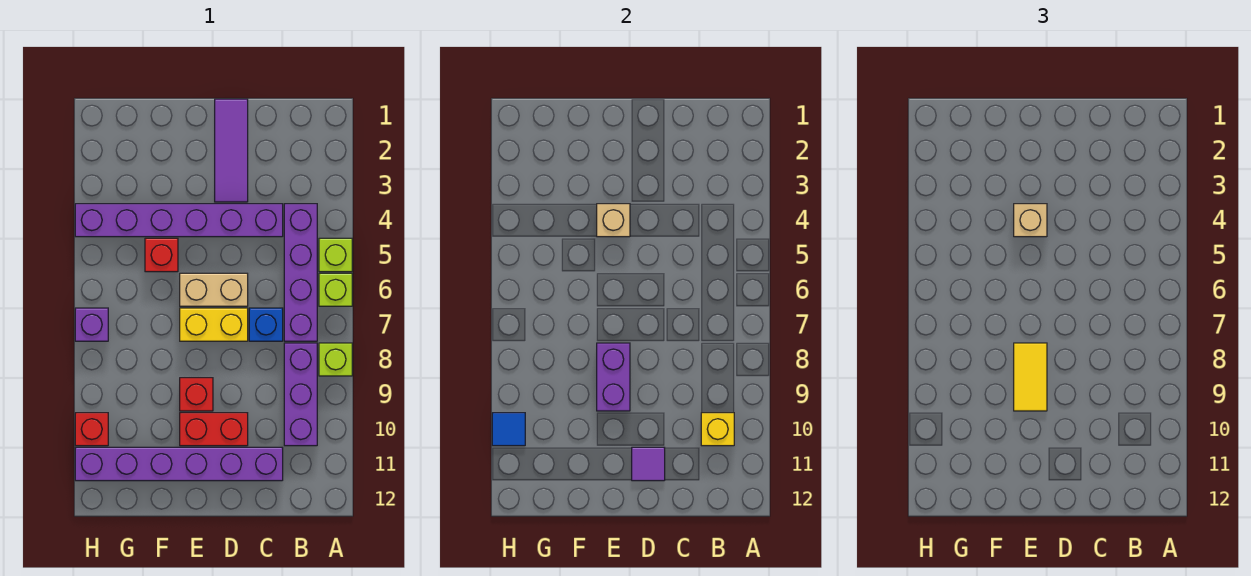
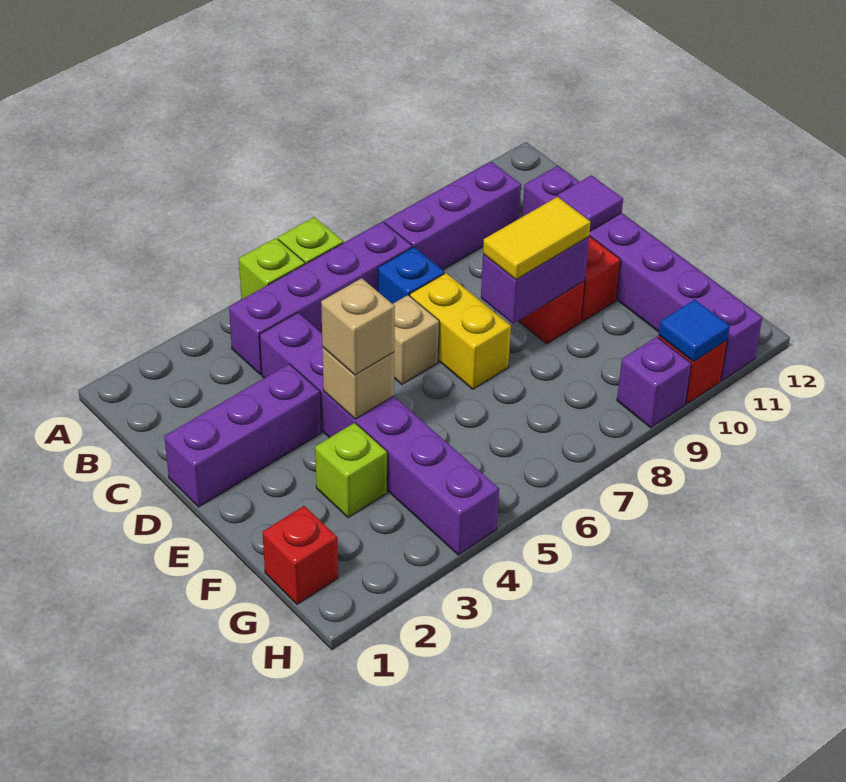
lime brick A8 level 1 -> lime brick F3 level 1
yellow brick B10 level 2 -> none
purple tile D1:D3 level 1 -> purple brick D1:D3 level 1
tan brick D6:E6 level 1 -> tan brick D6 level 1
red brick F5 level 1 -> red brick G1 level 1
purple brick H7 level 1 -> purple brick H9 level 1

